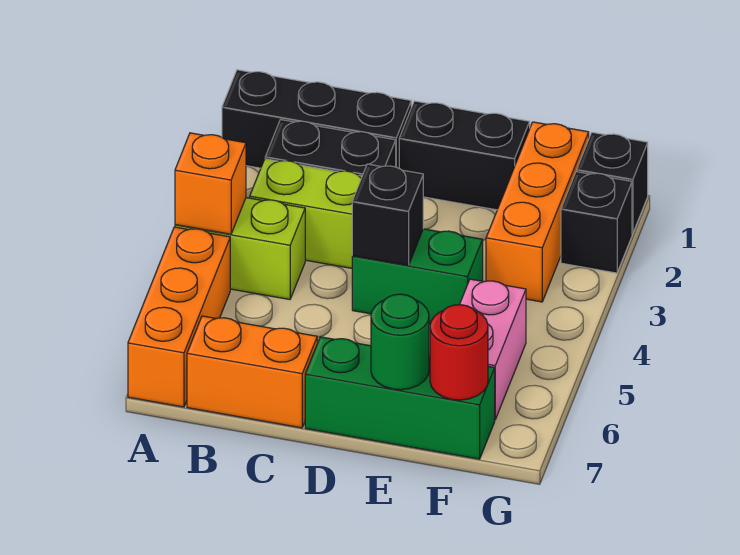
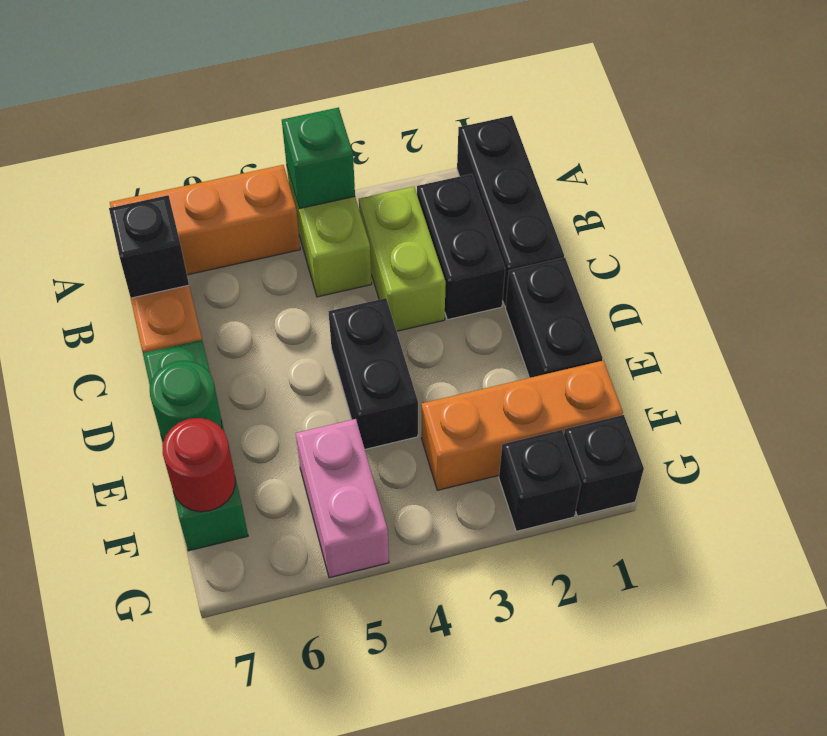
orange brick A4 level 2 -> green brick A4 level 2
green brick D4:E4 level 1 -> black brick D4:E4 level 1
black brick D4 level 2 -> black brick B7 level 2
pink brick F5:F6 level 1 -> pink brick F5:G5 level 1

